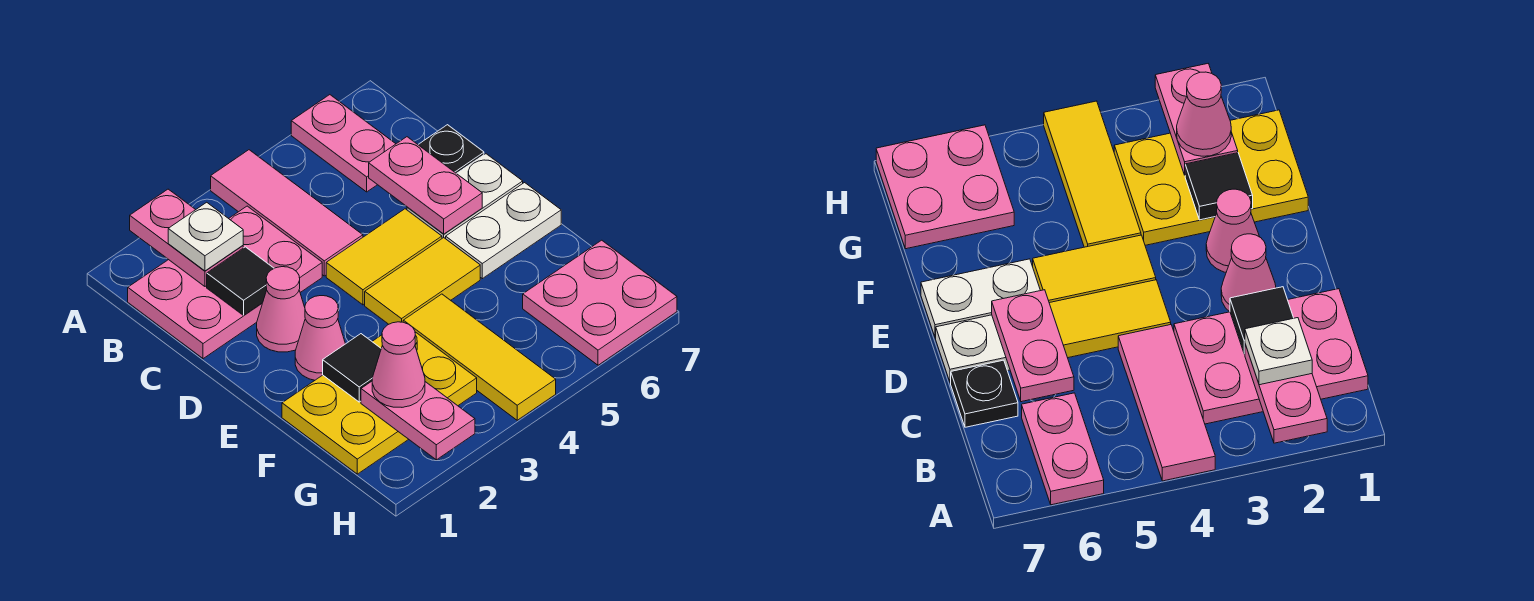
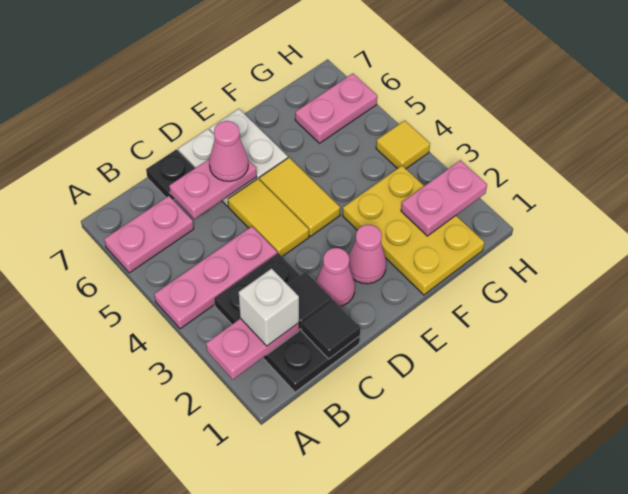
pink tile A4:C4 level 1 -> pink plate A4:C4 level 1
pink plate B1:C3 level 1 -> black plate B1:C3 level 1
white plate B2 level 3 -> white brick B2 level 3
black tile F2 level 2 -> black tile C1 level 2
yellow tile F4:H4 level 1 -> yellow tile H4 level 1
pink cone G2 level 3 -> pink cone D6 level 3
pink plate G6:H7 level 1 -> pink plate G6:H6 level 1

